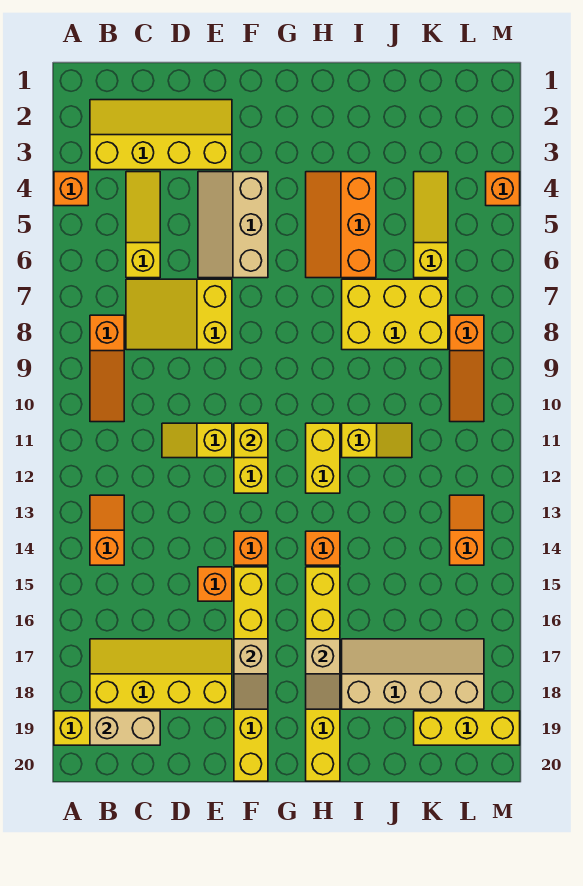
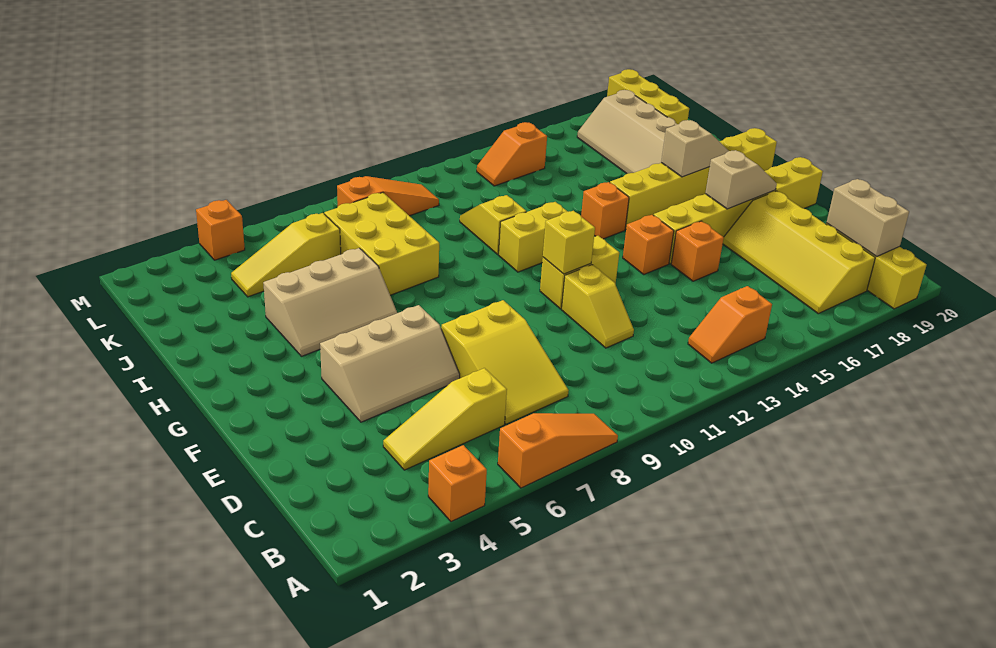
yellow slope B2:E3 level 1 top 3 -> none
orange slope B8:B10 level 1 top 8 -> orange slope A6:A8 level 1 top 6
orange slope H4:I6 level 1 top I -> tan slope H4:I6 level 1 top I

